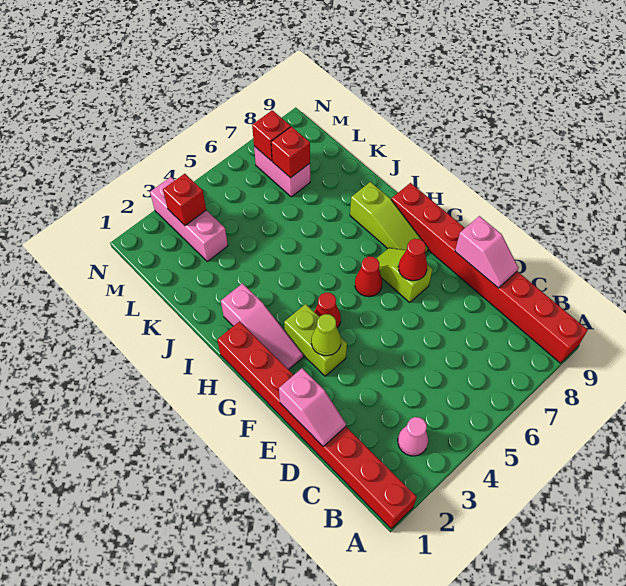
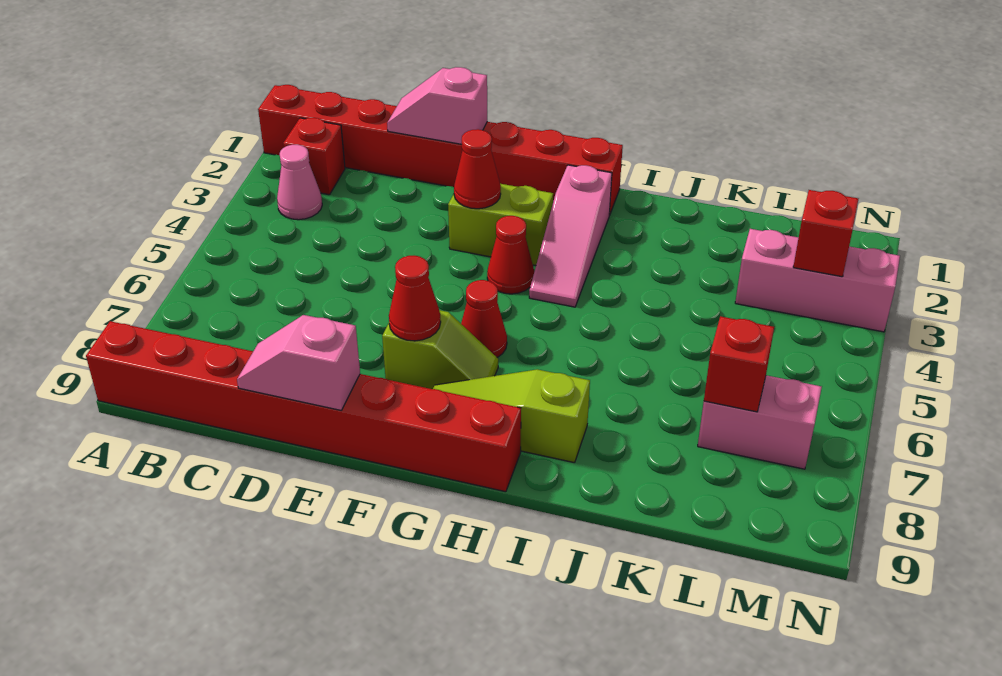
lime cone F3 level 2 -> red cone F3 level 2
pink slope G2:I2 level 1 top I -> pink slope H2:H4 level 1 top 2
red brick M7 level 2 -> red brick B2 level 1

